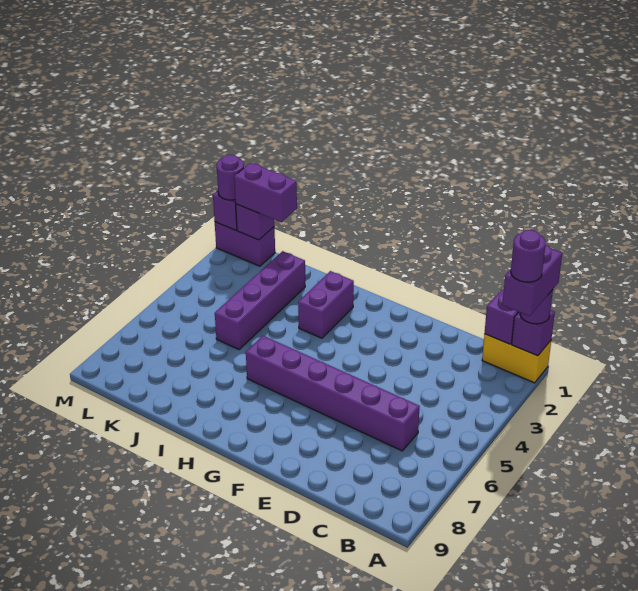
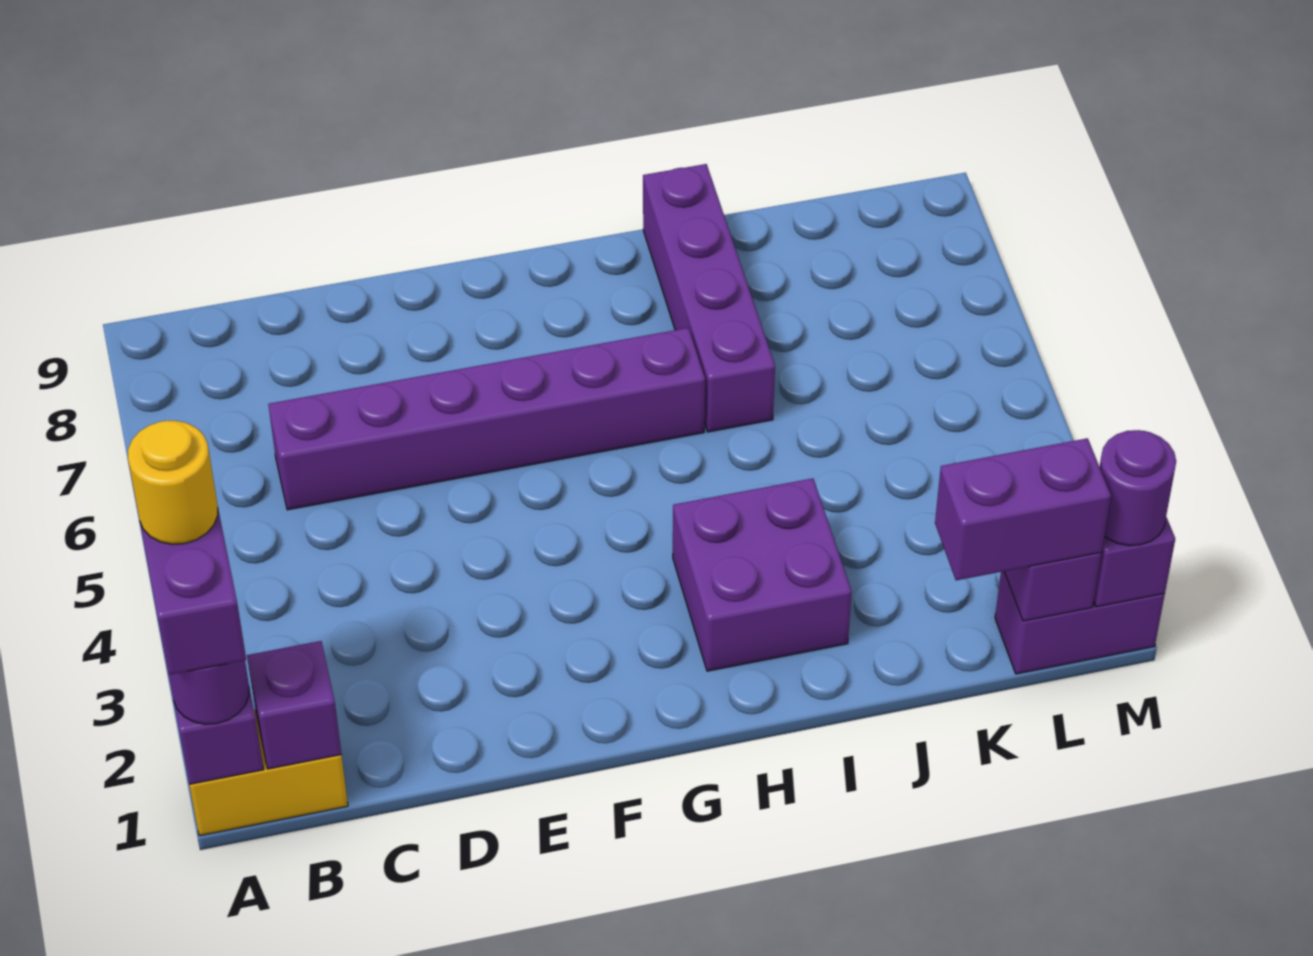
purple round brick A2 level 5 -> yellow round brick A2 level 5
purple brick H2:H3 level 1 -> purple brick H2:I3 level 1
purple brick J2:J5 level 1 -> purple brick I6:I9 level 1

